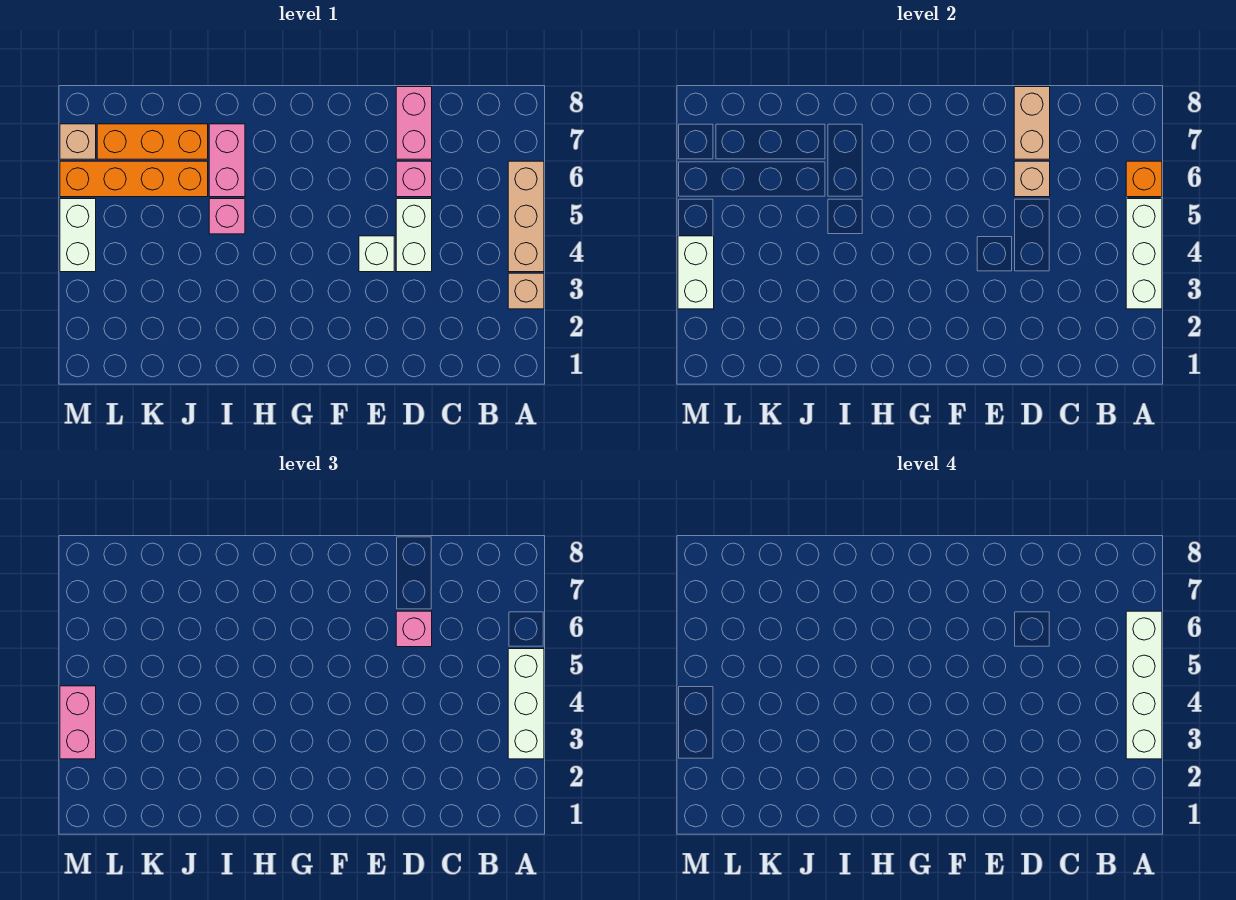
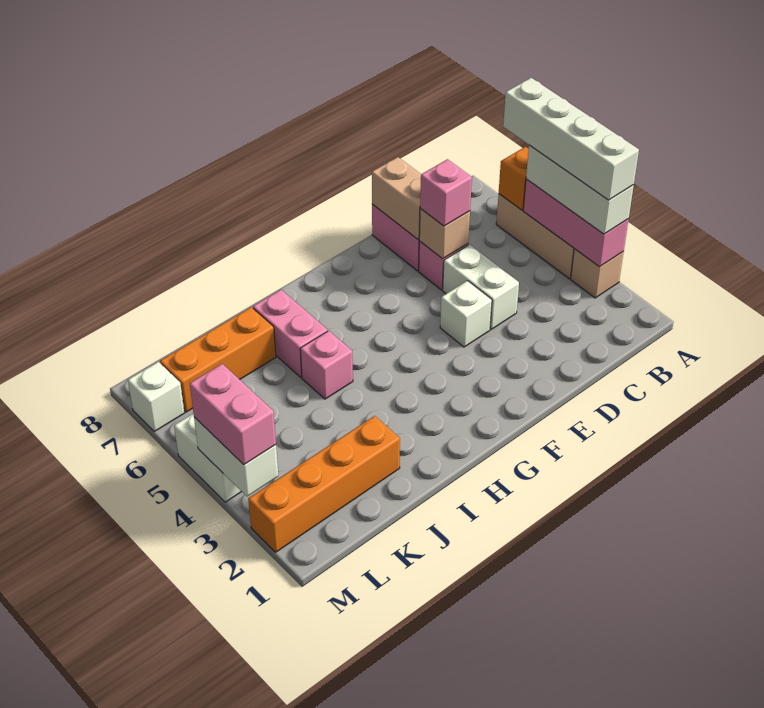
white brick A3:A5 level 2 -> pink brick A3:A5 level 2
orange brick J6:M6 level 1 -> orange brick J2:M2 level 1
tan brick M7 level 1 -> white brick M7 level 1

